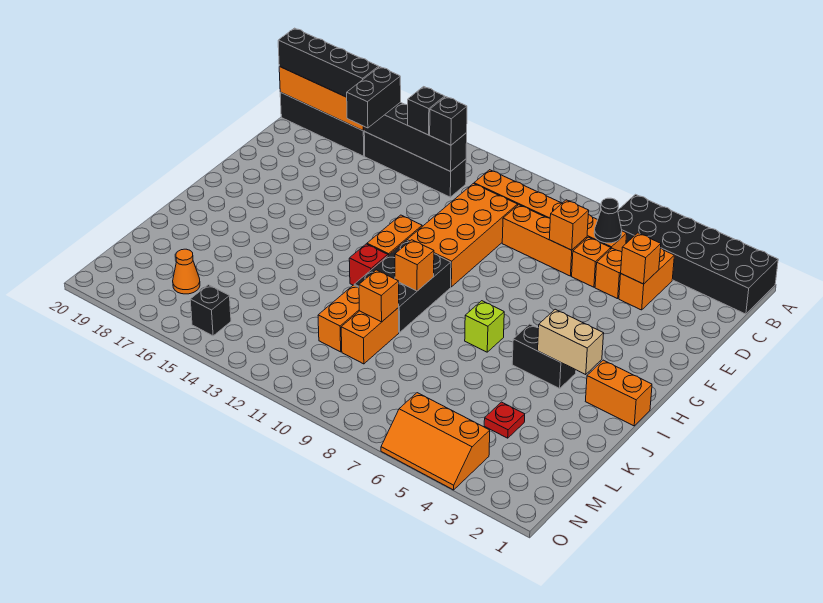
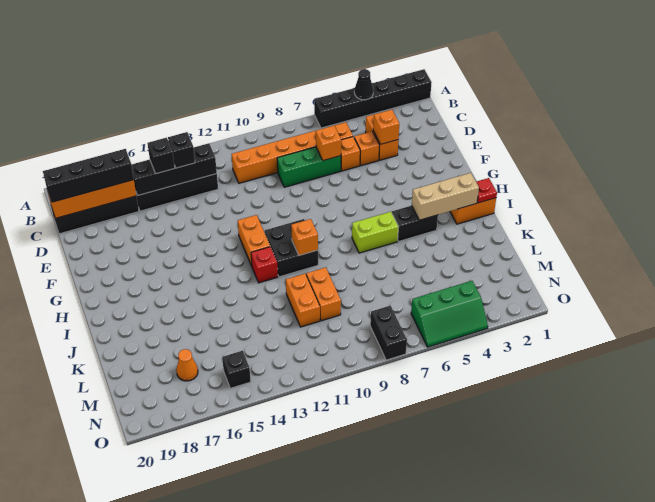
black brick A1:B6 level 1 -> black brick A1:A6 level 1
black cone C6 level 2 -> black cone A4 level 2
black brick C13 level 3 -> black brick C15 level 3
black brick C16:D16 level 3 -> black brick N8:O8 level 1
orange brick D7:D9 level 1 -> green brick D7:D9 level 1
orange brick D10:G11 level 1 -> none
black brick H10:J11 level 1 -> black brick H10:I11 level 1
tan brick I3:I4 level 2 -> tan brick I2:I4 level 2
lime brick I7 level 1 -> lime brick I6:I7 level 1
orange brick K10 level 2 -> none
red plate L4 level 1 -> red plate I1 level 2
orange slope N4:O6 level 1 top N -> green slope N4:O6 level 1 top N

